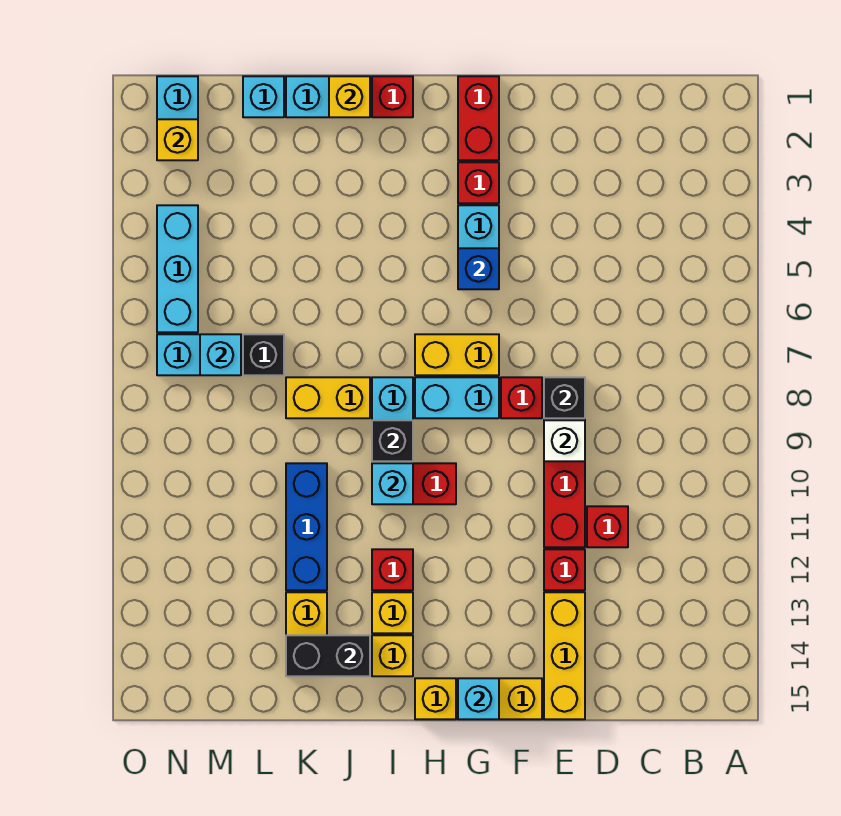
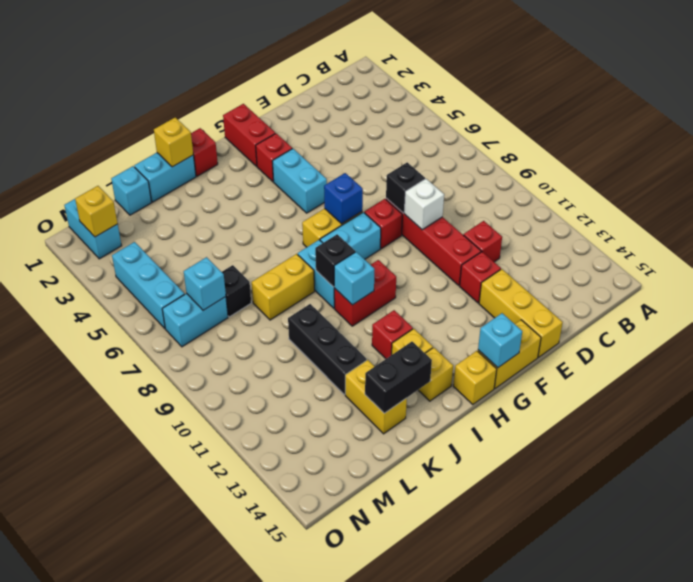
blue brick G5 level 2 -> blue brick G7 level 2
blue brick K10:K12 level 1 -> black brick K10:K12 level 1

